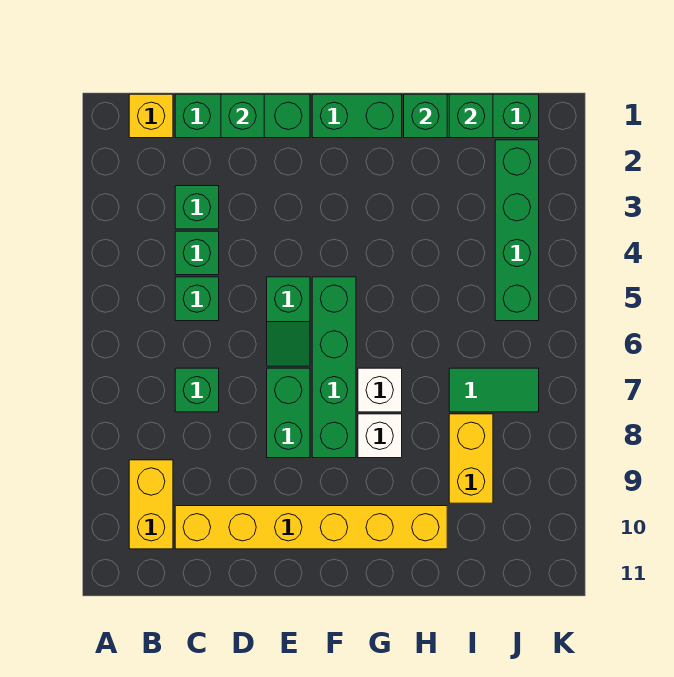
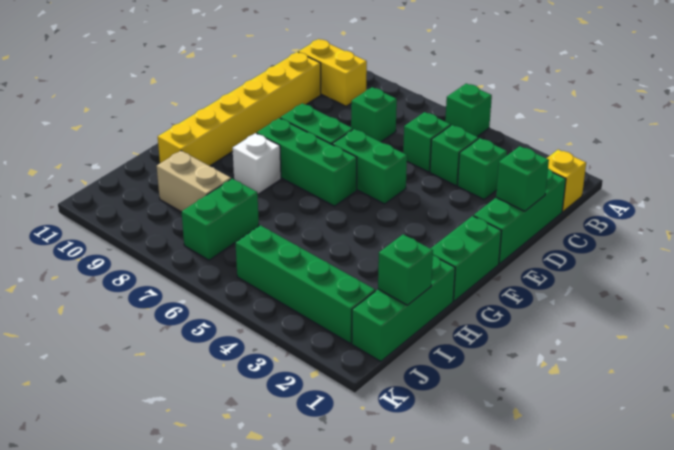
green slope E5:E6 level 1 top 5 -> green brick E5:E6 level 1
green brick F5:F8 level 1 -> green brick F6:F8 level 1
white brick G7 level 1 -> none
green brick H1 level 2 -> green brick A5 level 1
green tile I7:J7 level 1 -> green brick I7:J7 level 1
yellow brick I8:I9 level 1 -> tan brick I8:I9 level 1

